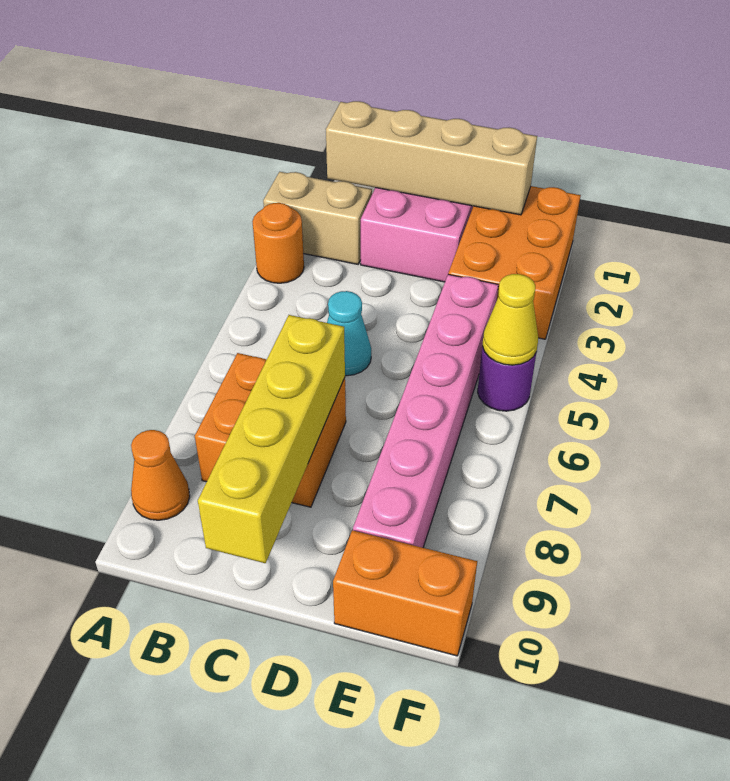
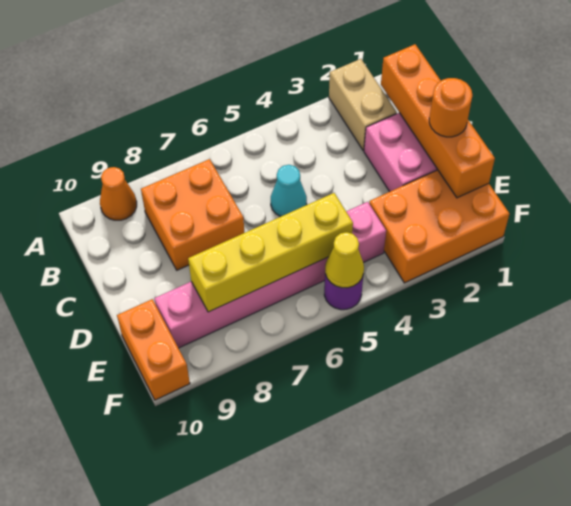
orange round brick A3 level 1 -> orange round brick D1 level 3
tan brick B1:E1 level 2 -> orange brick B1:E1 level 2
yellow brick C7:C10 level 2 -> yellow brick E5:E8 level 2

